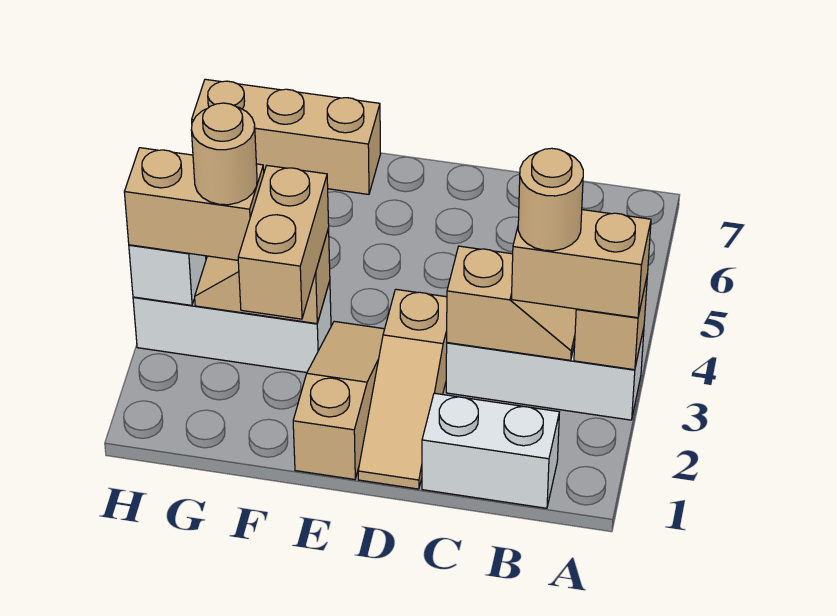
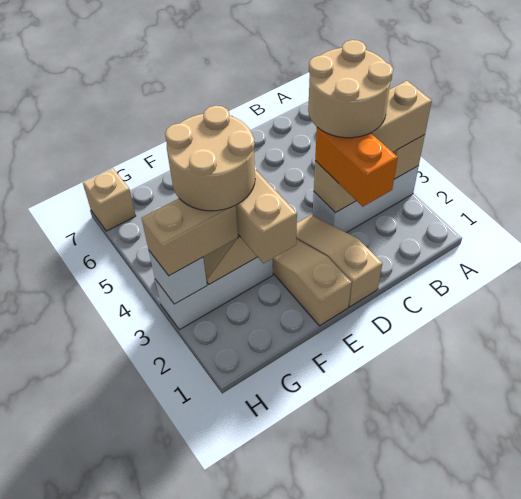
white brick B1:C1 level 1 -> none
tan round brick B3 level 4 -> tan round brick B3:C4 level 4
none -> orange brick C2:C3 level 3
tan slope D1:D3 level 1 top 3 -> tan slope D1:D3 level 1 top 1
tan brick F7:H7 level 1 -> tan brick H7 level 1
tan round brick G3 level 4 -> tan round brick F3:G4 level 4

